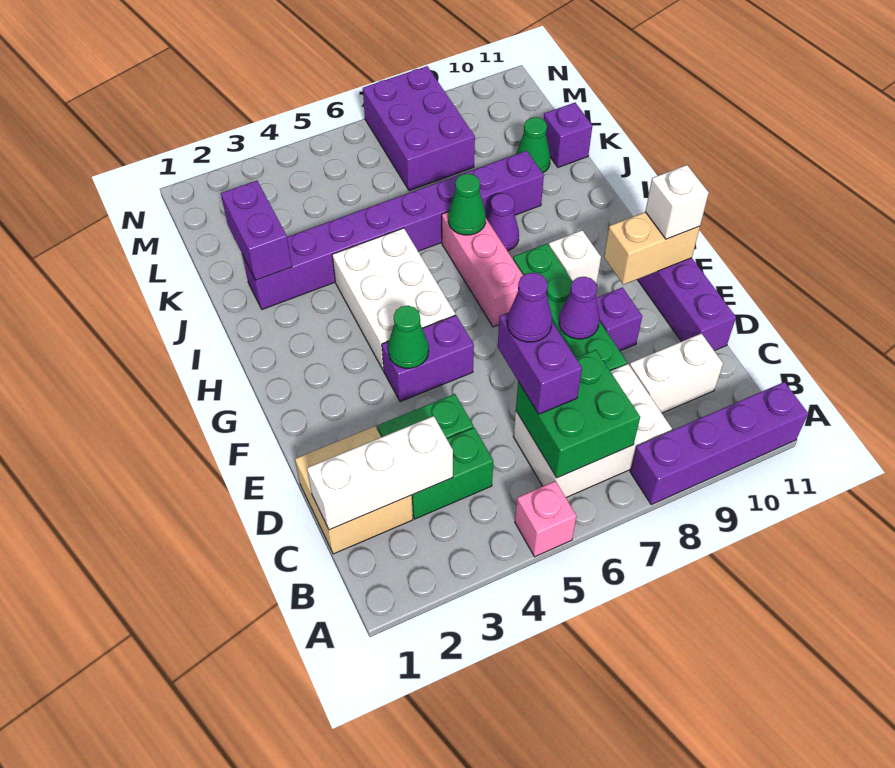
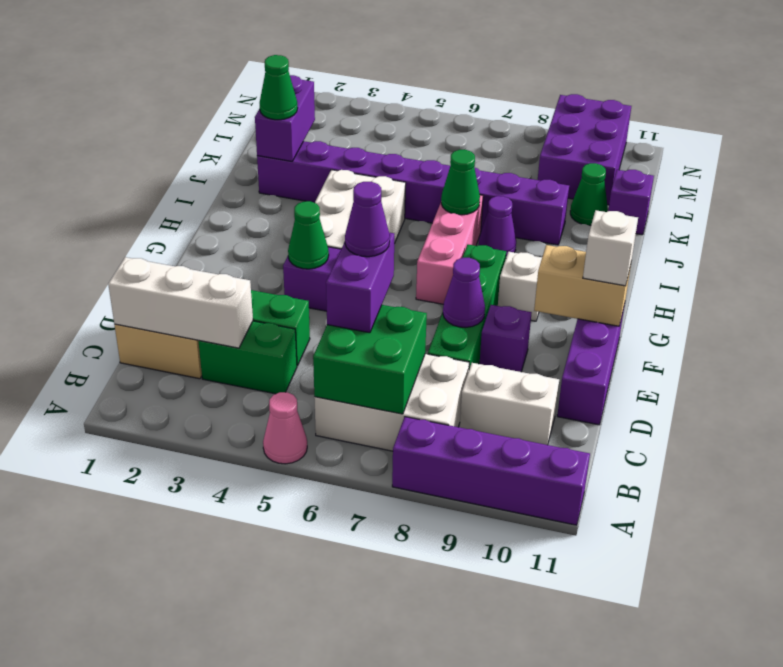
pink brick A5 level 1 -> pink cone A5 level 1
none -> green cone J2 level 3
purple brick L7:N8 level 1 -> purple brick L9:N10 level 1

